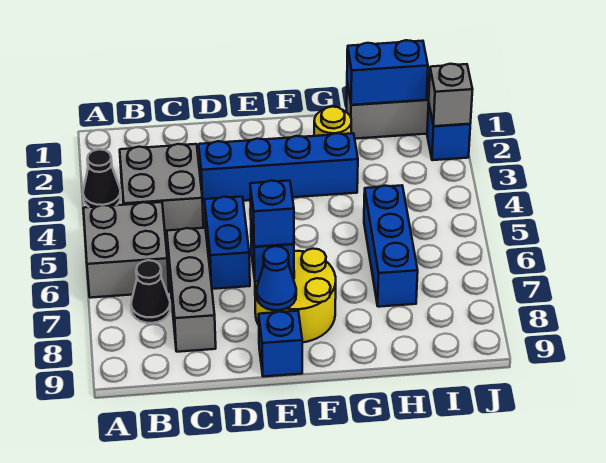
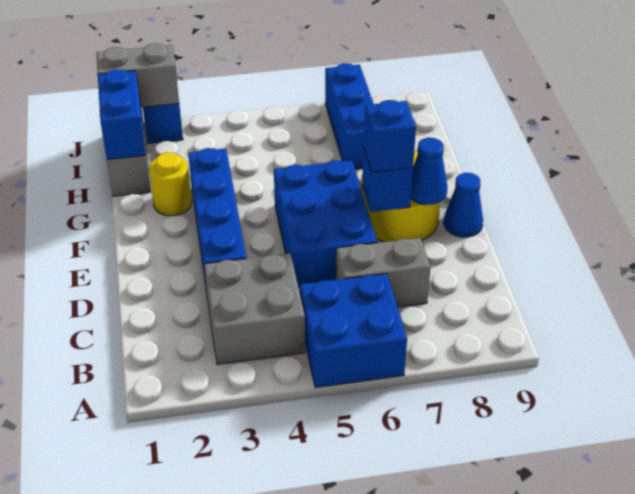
black cone A3 level 1 -> none
grey brick A5:B6 level 1 -> blue brick A5:B6 level 1
black cone B7 level 1 -> none
grey brick C6:C8 level 1 -> grey brick C6:C7 level 1
blue brick D5:D6 level 1 -> blue brick D5:F6 level 1
blue brick E9 level 1 -> blue cone E9 level 1
blue brick H5:H7 level 1 -> blue brick H7:J7 level 1
grey brick J2 level 2 -> grey brick J1:J2 level 2

